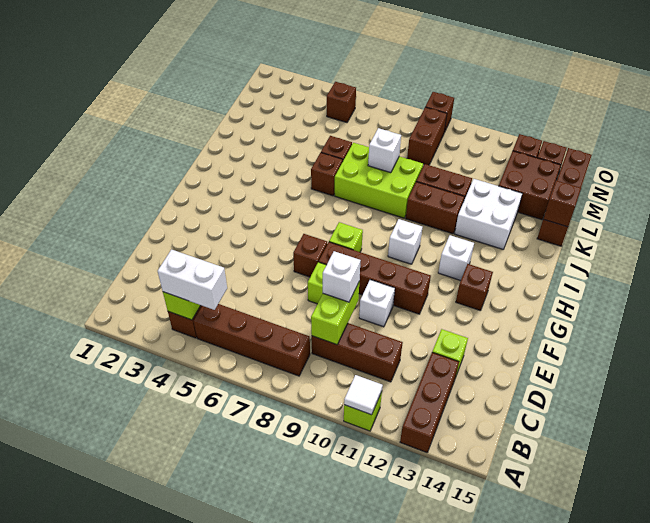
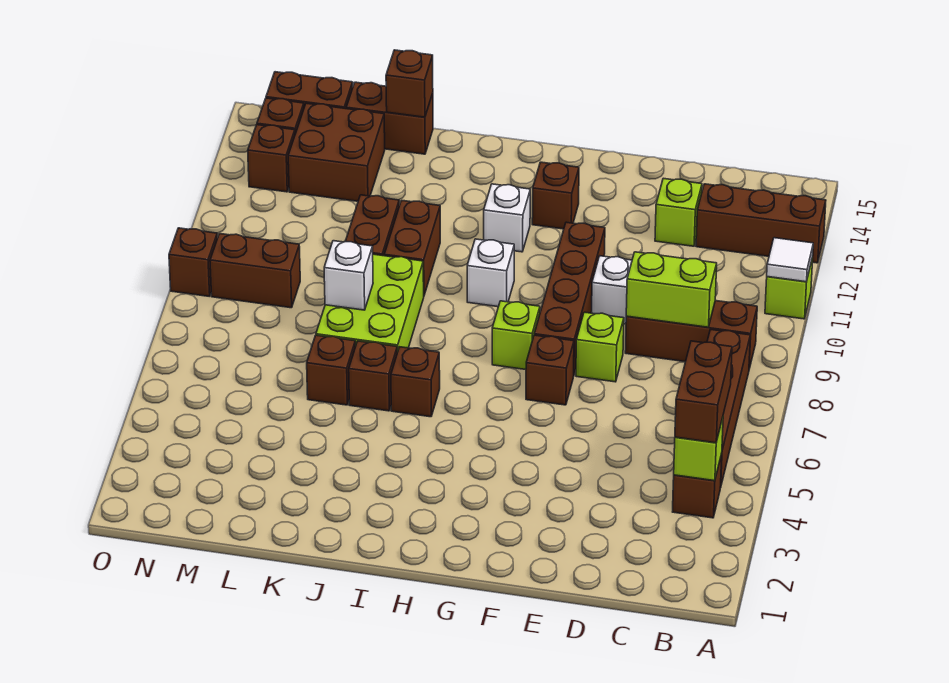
white brick B4:B5 level 3 -> brown brick B4:B5 level 3
brown brick C9:C11 level 1 -> brown brick B9:D9 level 1
white brick D9 level 3 -> none
white brick J12:K13 level 1 -> none
brown brick N5 level 1 -> brown brick I6 level 1

